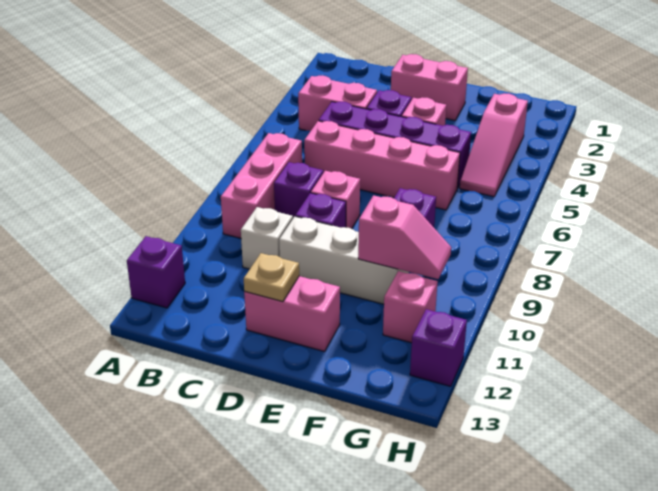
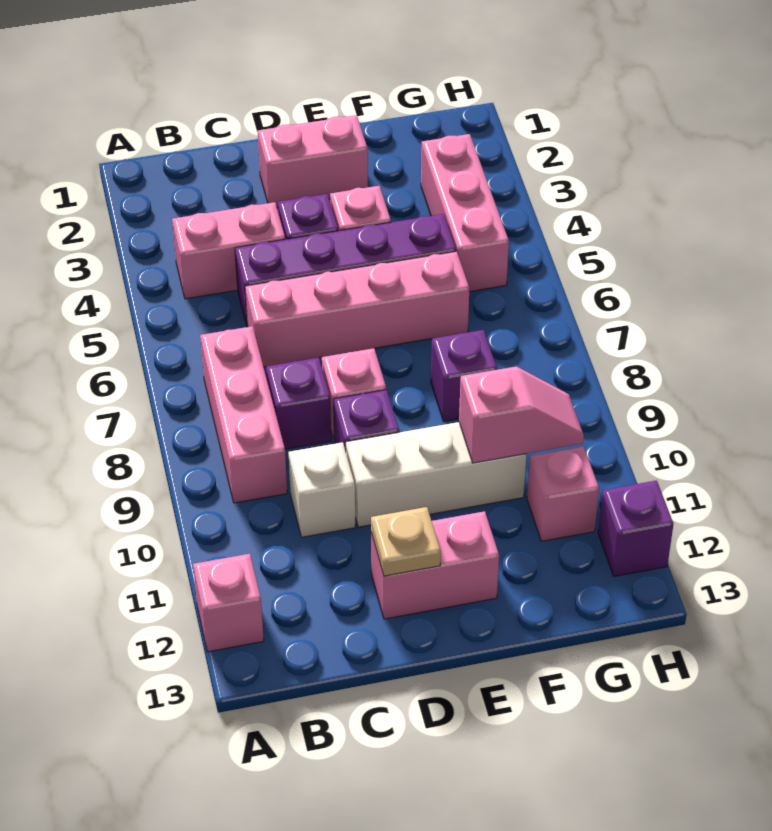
purple brick A12 level 1 -> pink brick A12 level 1
pink slope G3:G5 level 1 top 3 -> pink brick G3:G5 level 1

